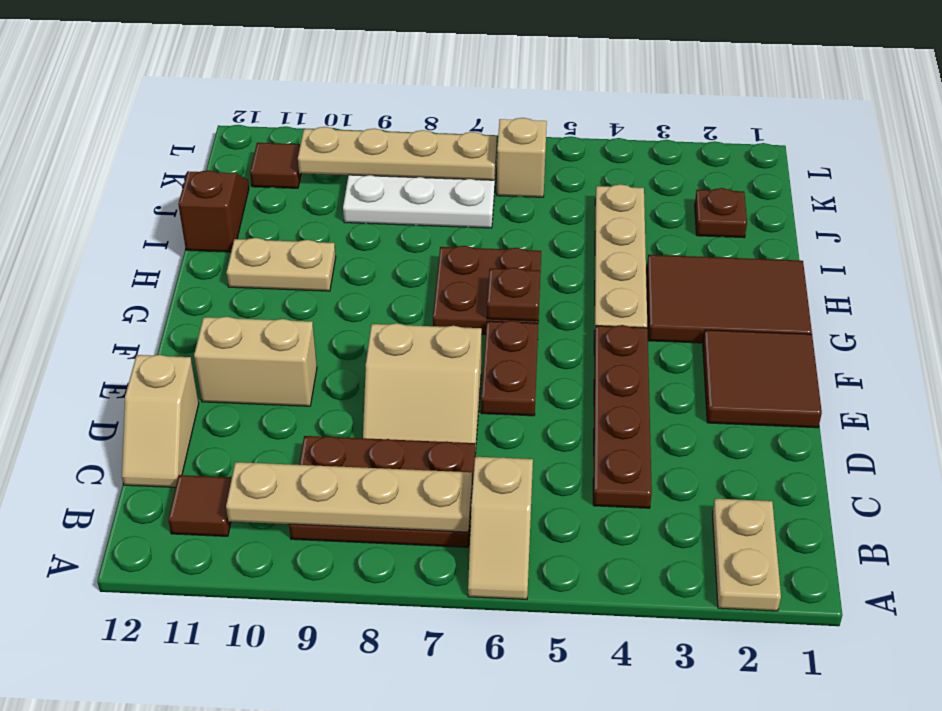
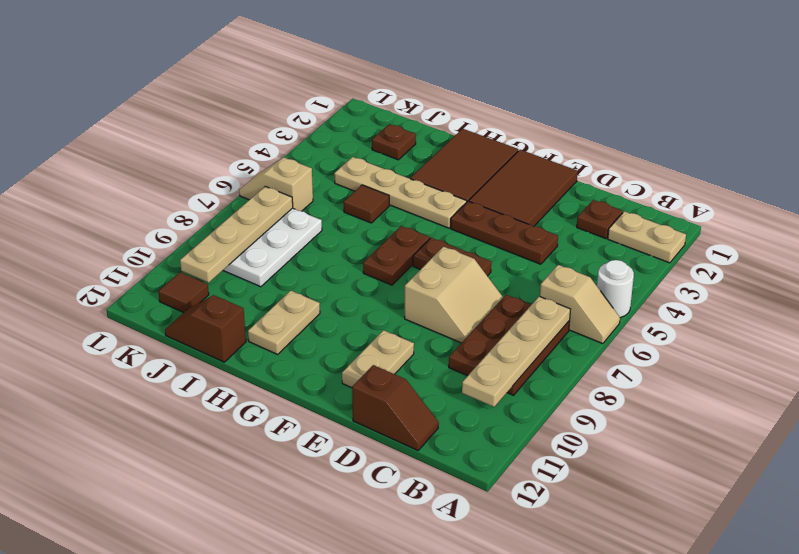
none -> white round brick A5 level 1
brown tile B11 level 1 -> brown tile I5 level 1
brown plate C4:F4 level 1 -> brown plate D4:F4 level 1
tan slope C12:D12 level 1 top D -> brown slope C12:D12 level 1 top D
brown tile E1:F2 level 1 -> brown tile E1:F3 level 1
tan brick E10:E11 level 1 -> tan plate E10:E11 level 1
brown plate G6:H7 level 1 -> brown plate G6:G7 level 1
brown plate G6 level 2 -> brown plate C2 level 1

